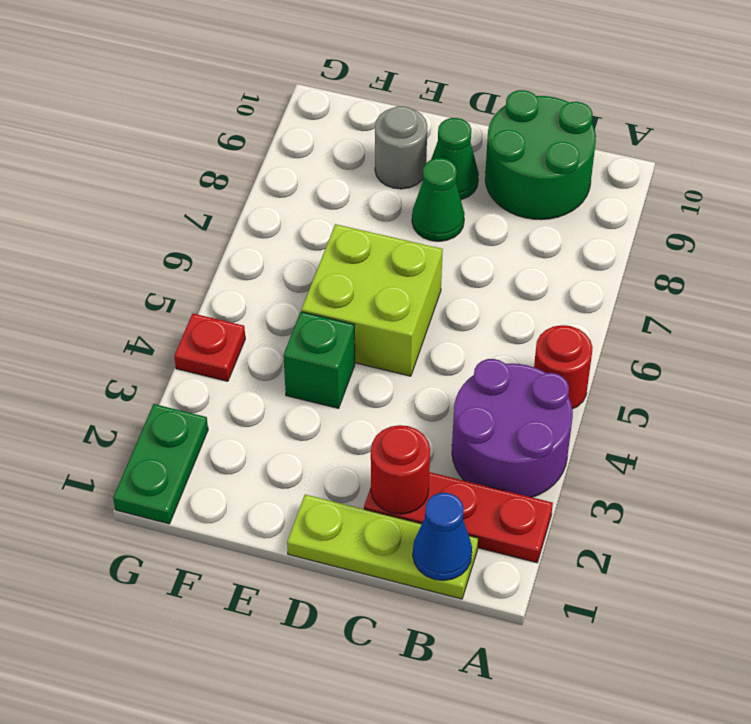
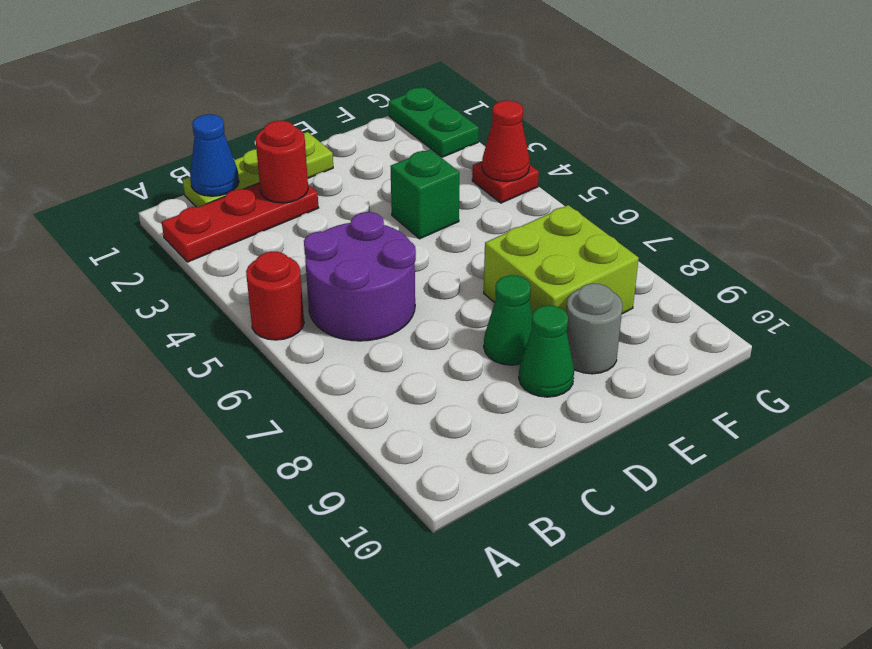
purple round brick A3:B4 level 1 -> purple round brick B5:C6 level 1
green round brick B9:C10 level 1 -> none
lime brick D5:E6 level 1 -> lime brick E7:F8 level 1
none -> red cone G4 level 2

